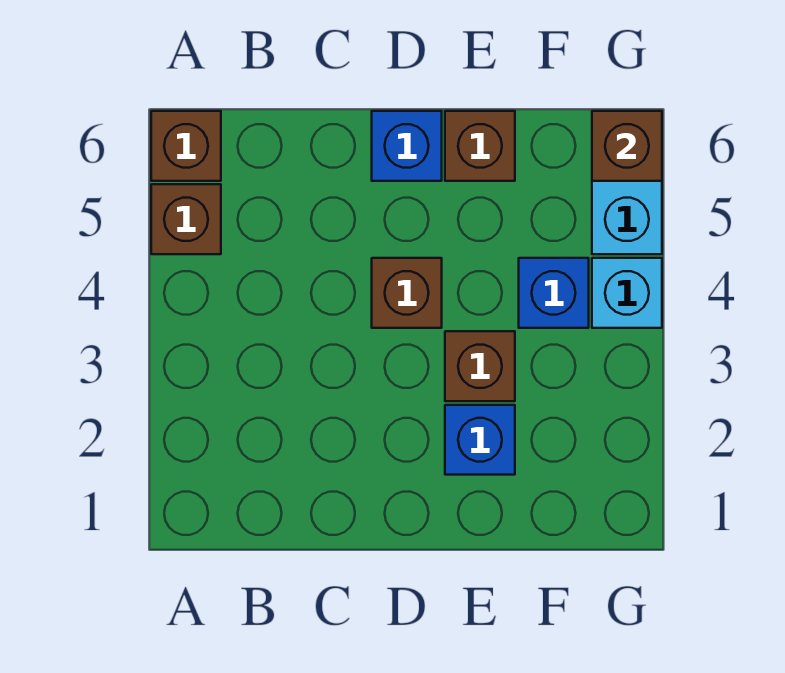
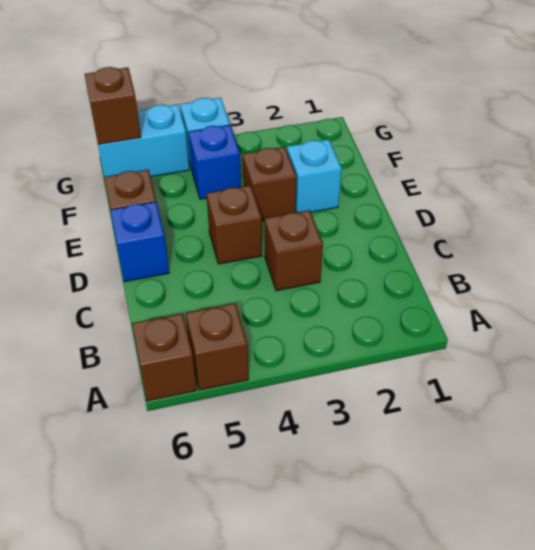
none -> brown brick C3 level 1
blue brick E2 level 1 -> cyan brick E2 level 1

